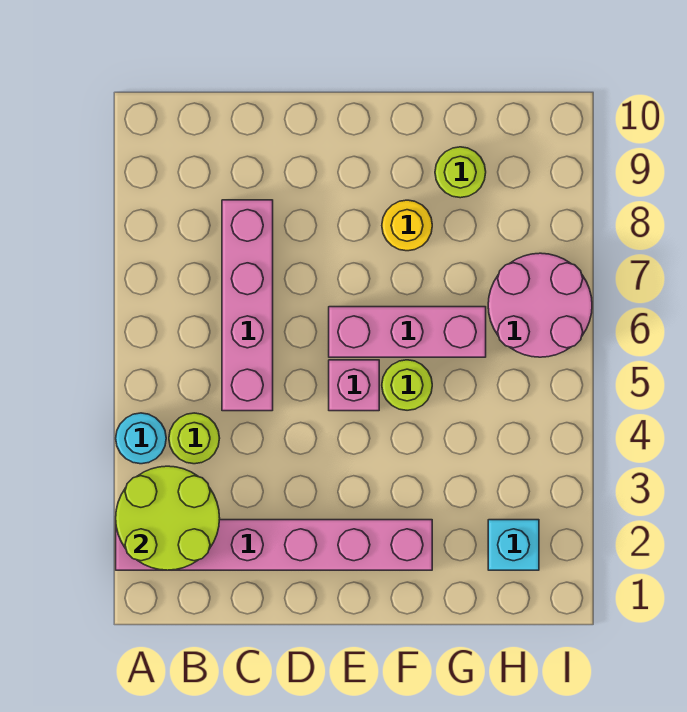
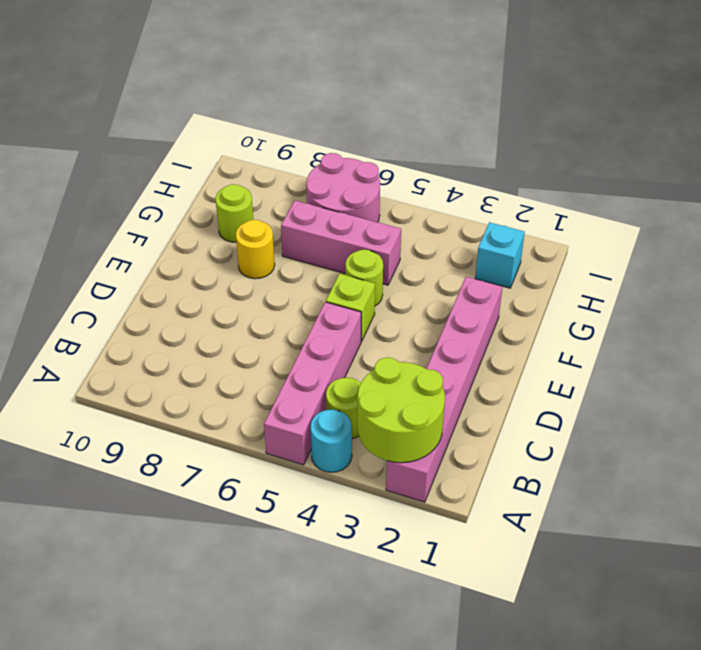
pink brick C5:C8 level 1 -> pink brick A5:D5 level 1
pink brick E5 level 1 -> lime brick E5 level 1
pink brick E6:G6 level 1 -> pink brick G5:G7 level 1

